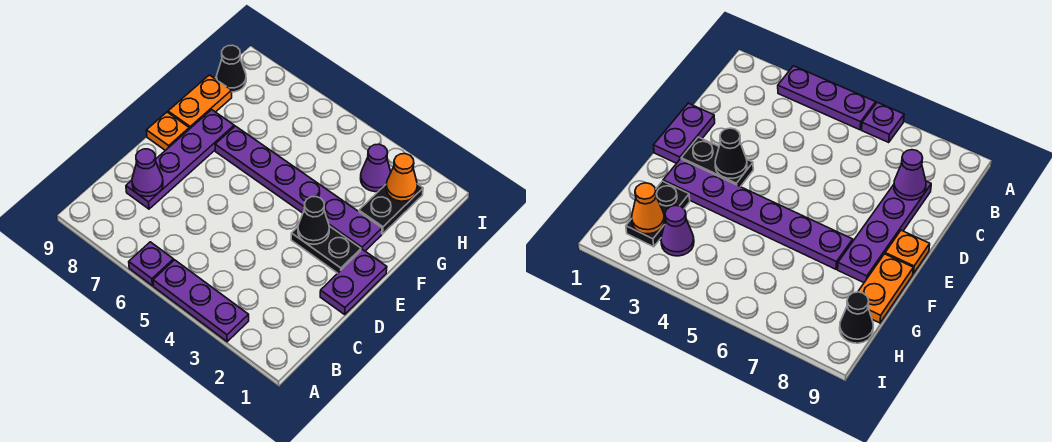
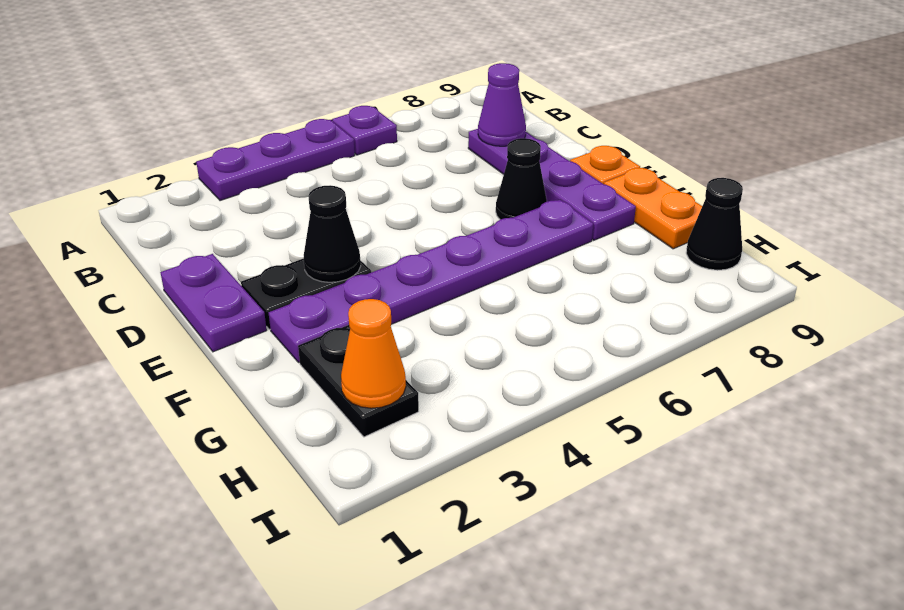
none -> black cone E7 level 1
purple cone H3 level 1 -> none

